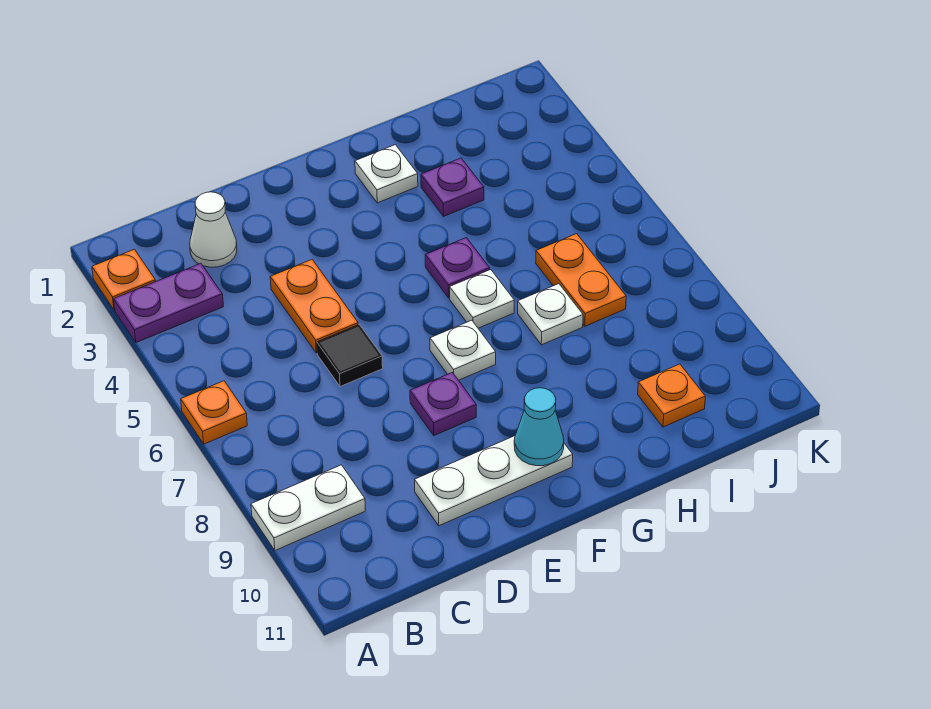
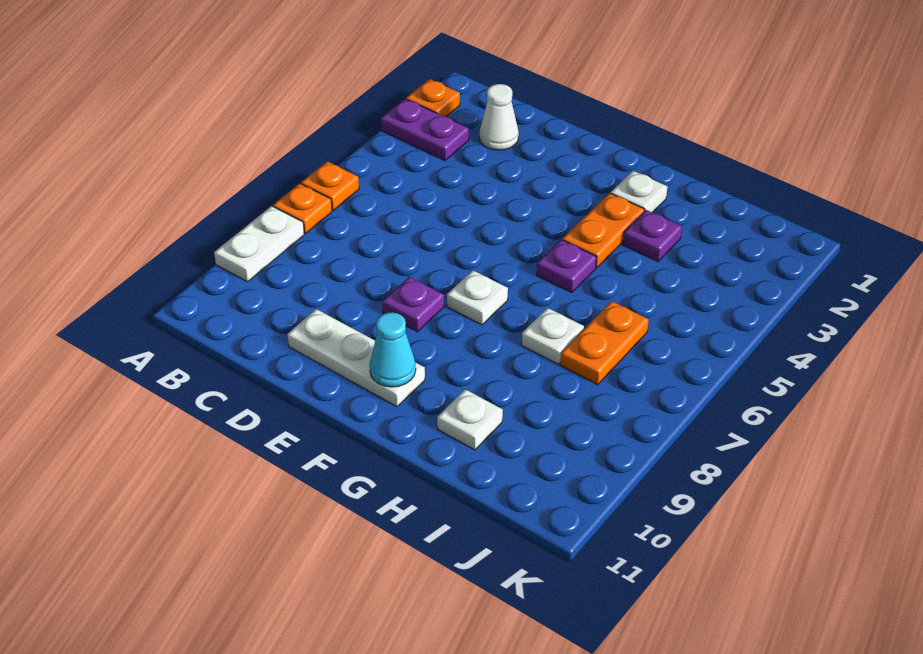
white plate A9:B9 level 1 -> white plate A8:A9 level 1
orange plate D4:D5 level 1 -> orange plate G3:G4 level 1
black tile D6 level 1 -> none
white plate G6 level 1 -> white plate H10 level 1
orange plate I10 level 1 -> orange plate A7 level 1

